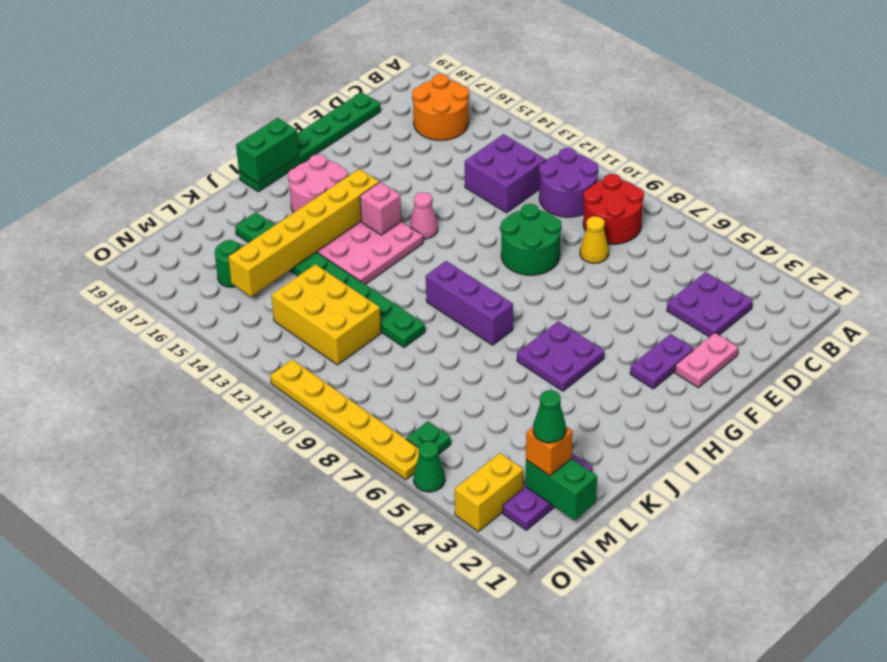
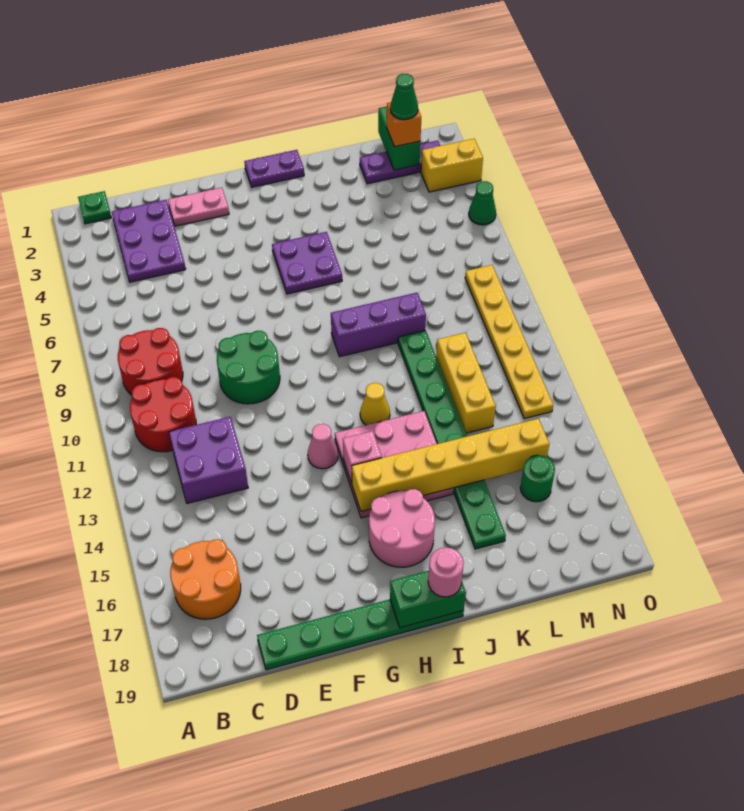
purple round brick B10:C11 level 1 -> red round brick B10:C11 level 1
purple plate C3:D4 level 1 -> purple plate C2:D4 level 1
yellow cone D8 level 1 -> yellow cone I12 level 1
purple plate F3:G3 level 1 -> purple plate H1:I1 level 1
purple brick I8:I10 level 1 -> purple brick I9:K9 level 1
none -> pink round brick I19 level 3
yellow brick L11:M13 level 1 -> yellow brick L11:L13 level 1
green plate N6 level 1 -> green plate B1 level 1
yellow plate O6:O11 level 1 -> yellow plate N8:N13 level 1

